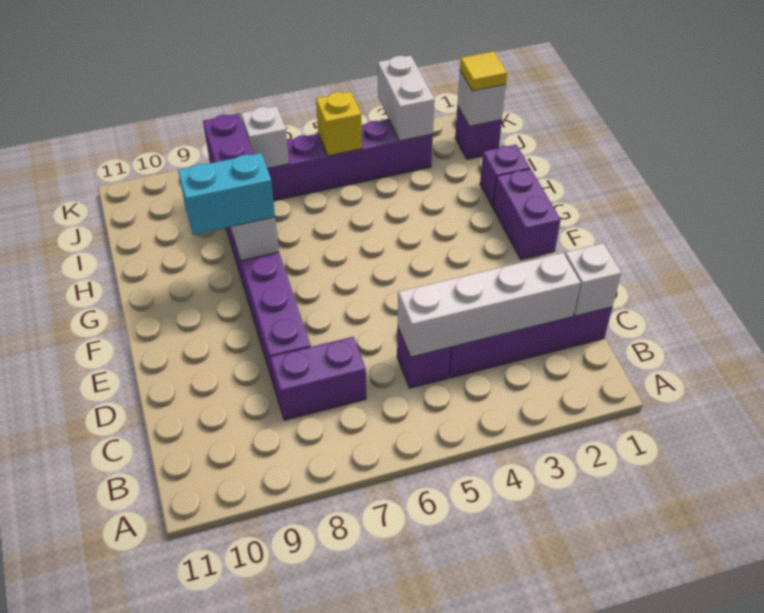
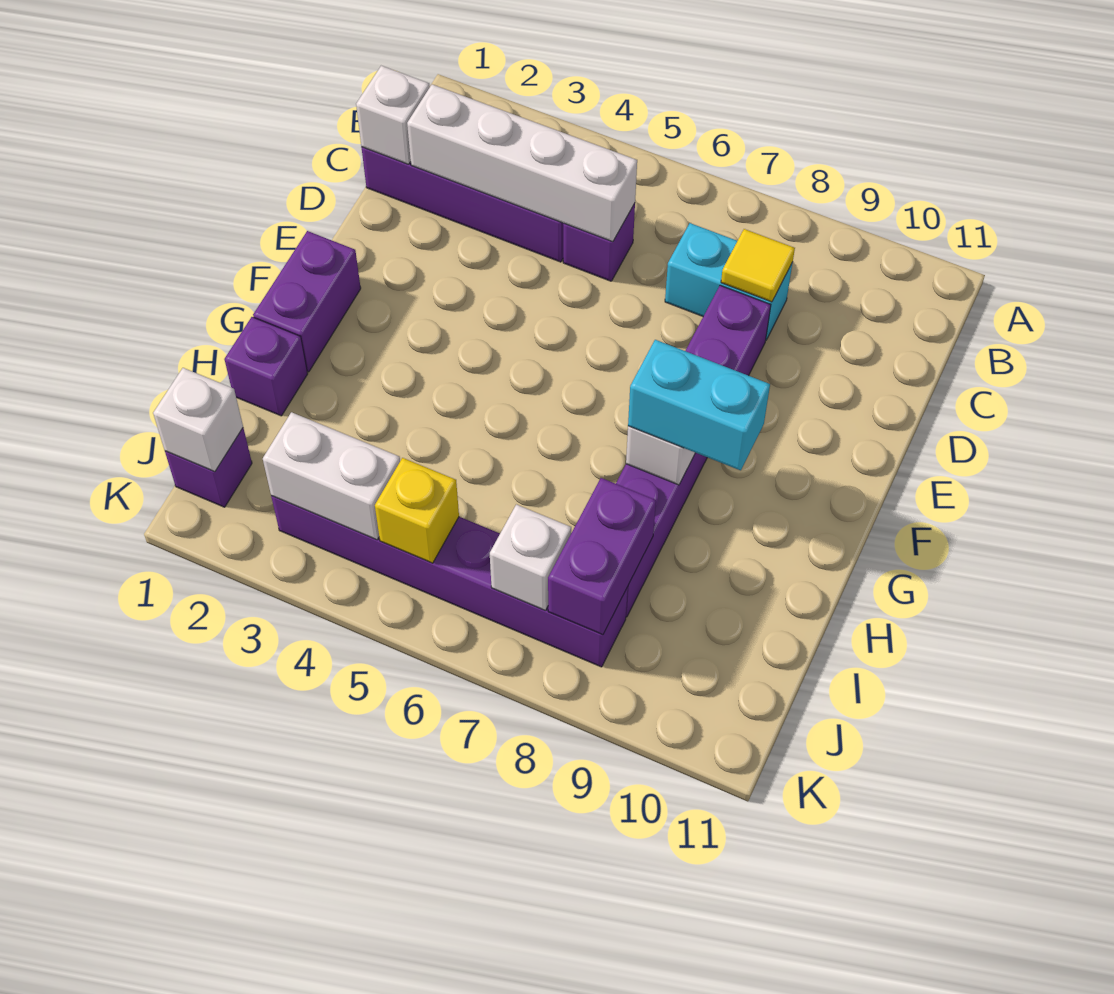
purple brick C7:C8 level 1 -> cyan brick C7:C8 level 1
yellow tile J1 level 3 -> yellow tile C8 level 2
white brick J3:K3 level 2 -> white brick J3:J4 level 2

